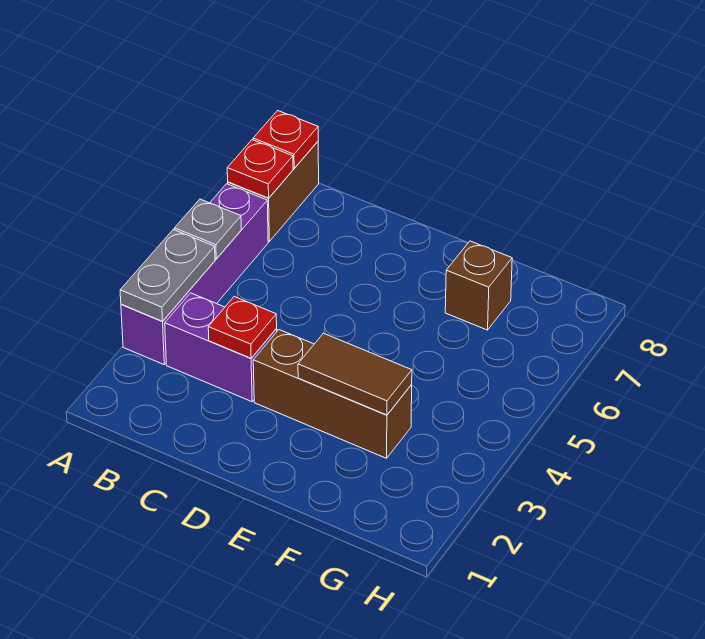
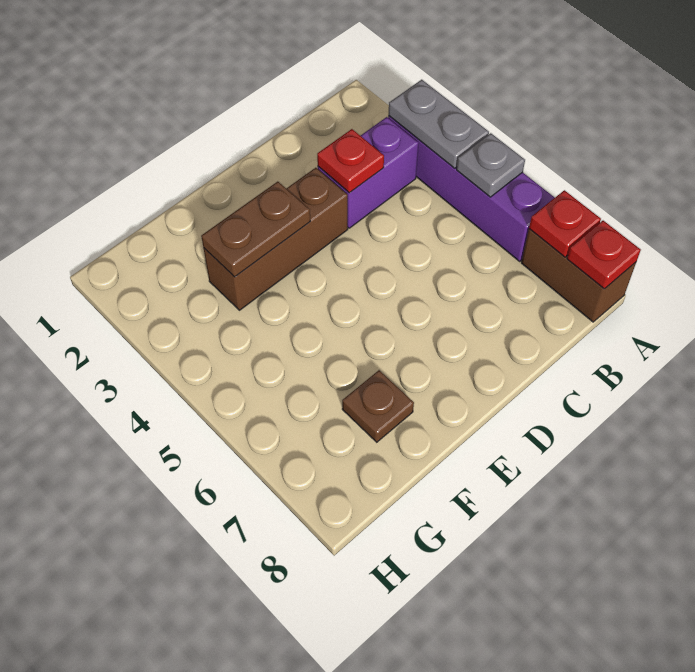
brown tile E3:F3 level 2 -> brown plate E3:F3 level 2
brown brick F7 level 1 -> brown plate F7 level 1

